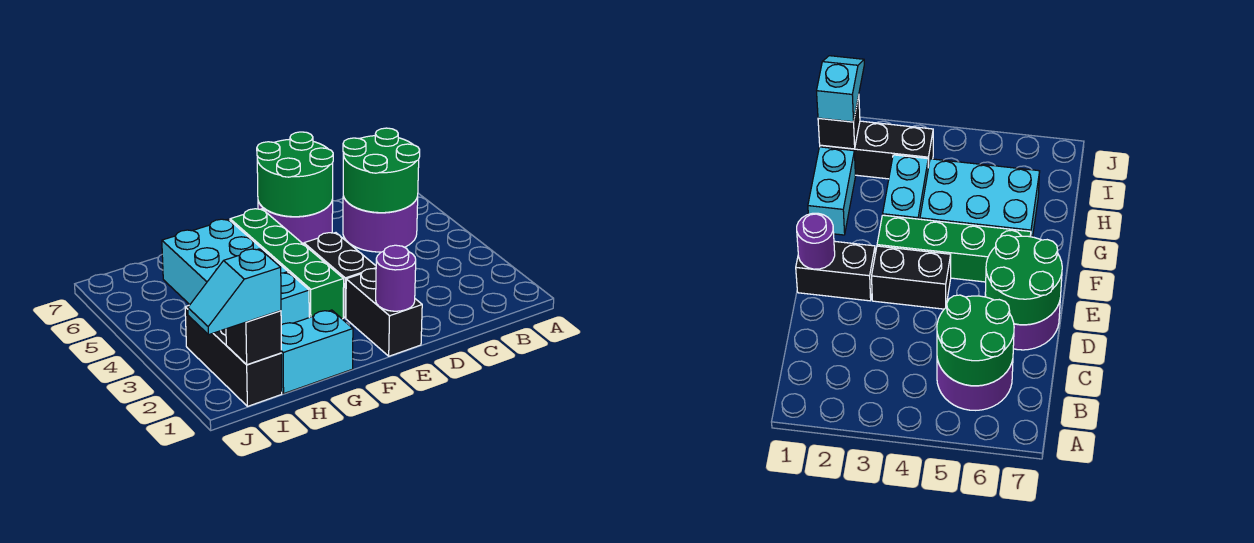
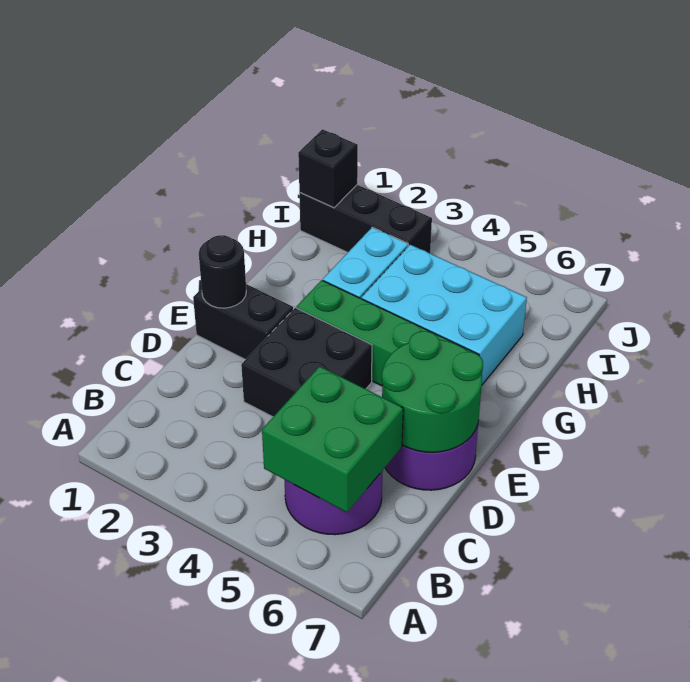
green round brick B5:C6 level 2 -> green brick B5:C6 level 2
purple round brick E1 level 2 -> black round brick E1 level 2
black brick E3:E4 level 1 -> black brick D3:E4 level 1
cyan brick G1:H1 level 1 -> none
cyan slope I1:J1 level 3 top I -> none

